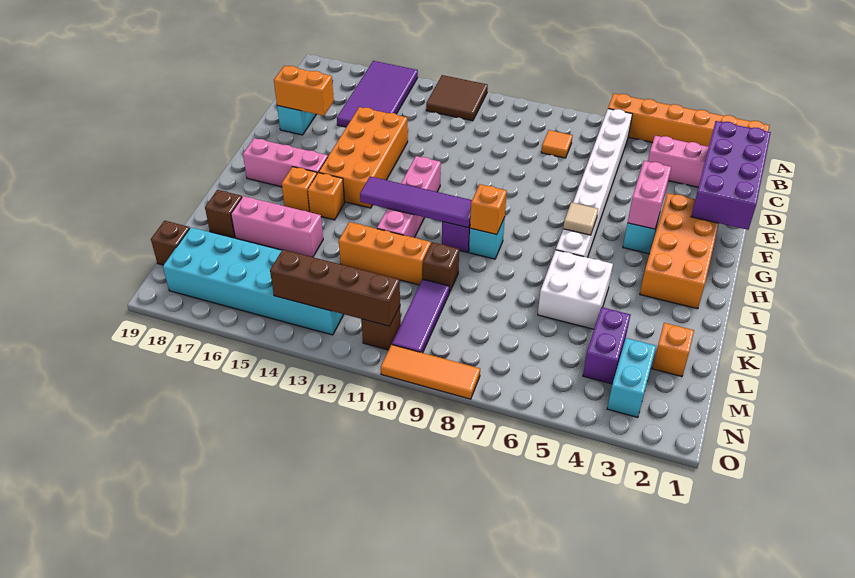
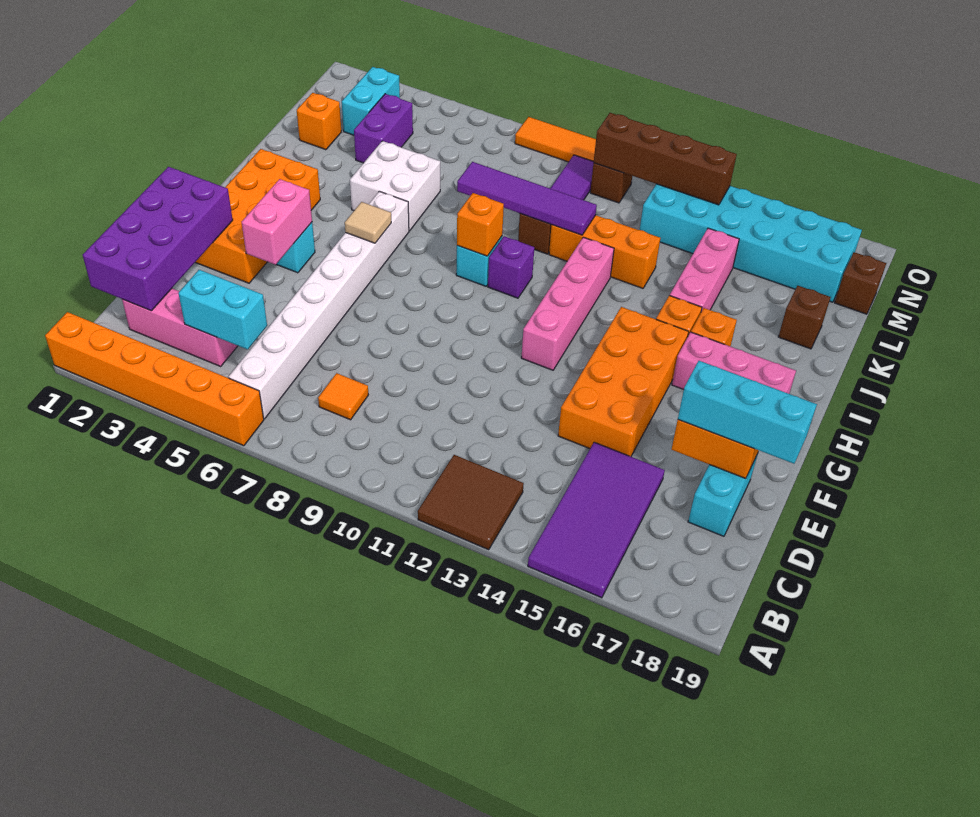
none -> cyan brick C4:C5 level 2
none -> cyan brick E17:E19 level 3
purple tile I10:I13 level 2 -> purple tile K8:K11 level 2
pink brick K15:K17 level 1 -> pink brick J15:L15 level 1

